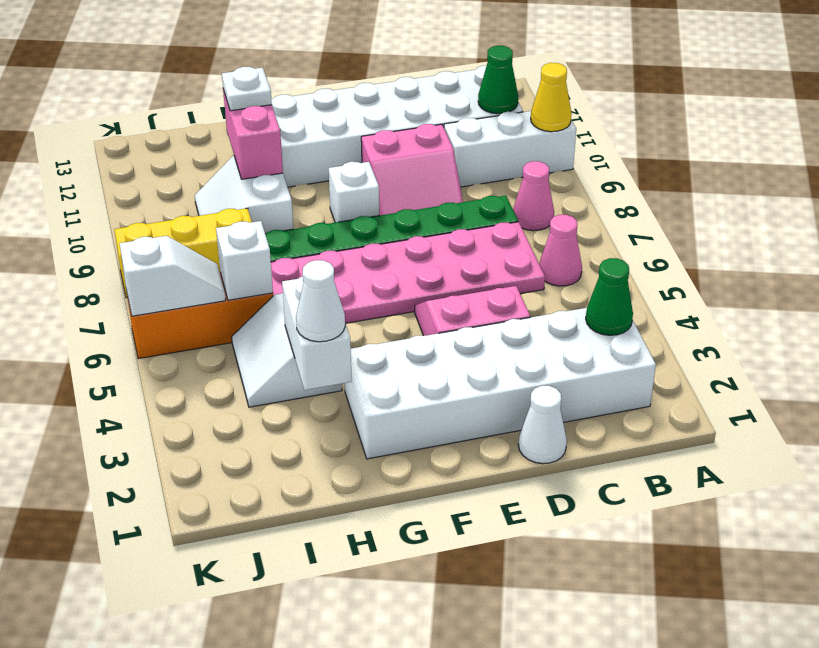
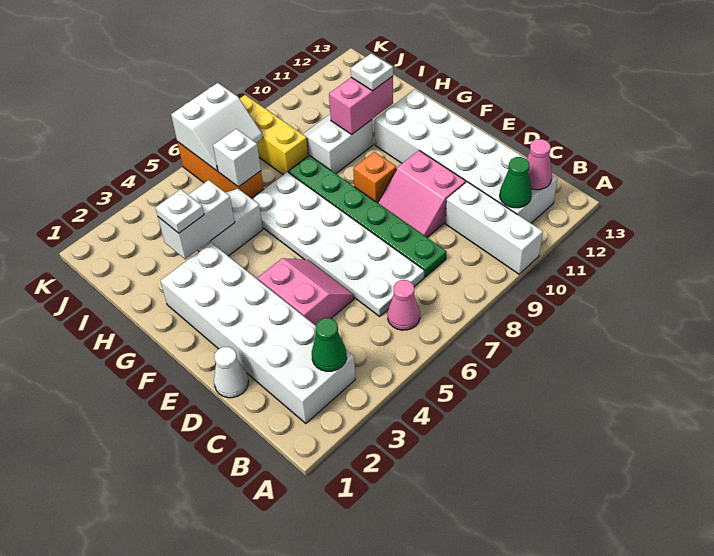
yellow cone A10 level 2 -> none
pink cone B8 level 1 -> pink cone B12 level 2
pink plate C6:H7 level 1 -> white plate C6:H7 level 1
white brick F9 level 1 -> orange brick F9 level 1
white cone H3 level 3 -> white plate H3 level 3
white slope J6:K6 level 2 top K -> white slope J6:K7 level 2 top K

